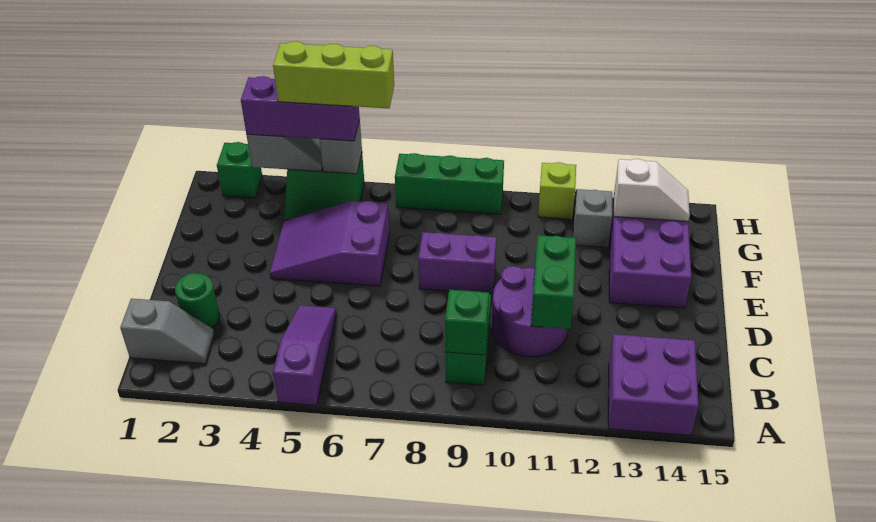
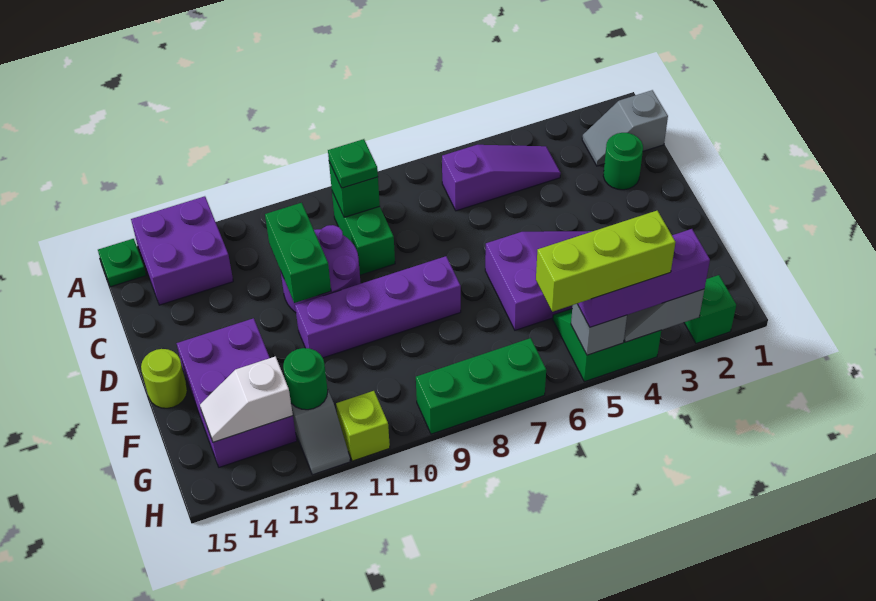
purple slope A5:C5 level 1 top A -> purple slope B4:B6 level 1 top 6
none -> green plate A15 level 1
none -> green plate B9 level 3
purple brick E8:E9 level 1 -> purple brick E8:E11 level 1
none -> lime round brick E15 level 1
none -> green round brick G12 level 2

